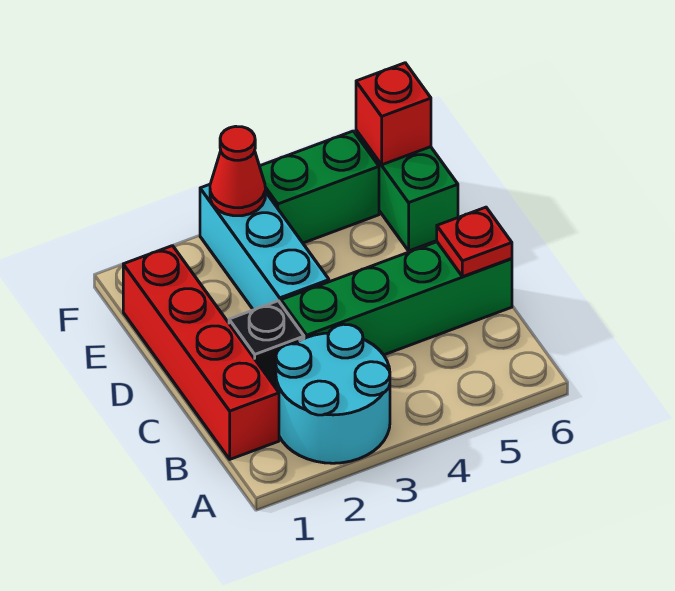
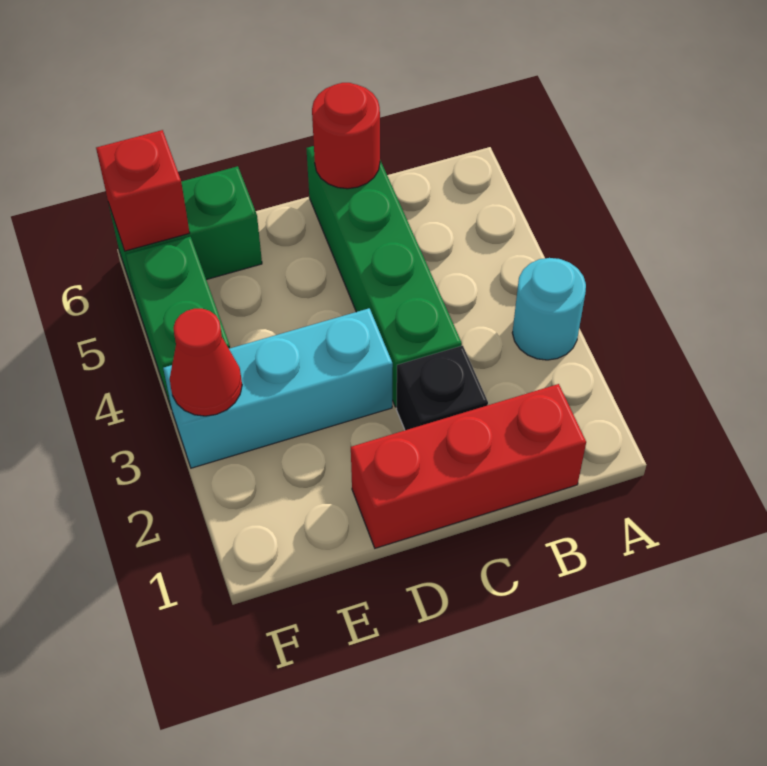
cyan round brick A2:B3 level 1 -> cyan round brick A3 level 1
red brick B1:E1 level 1 -> red brick B1:D1 level 1
red plate C6 level 2 -> red round brick C6 level 2

